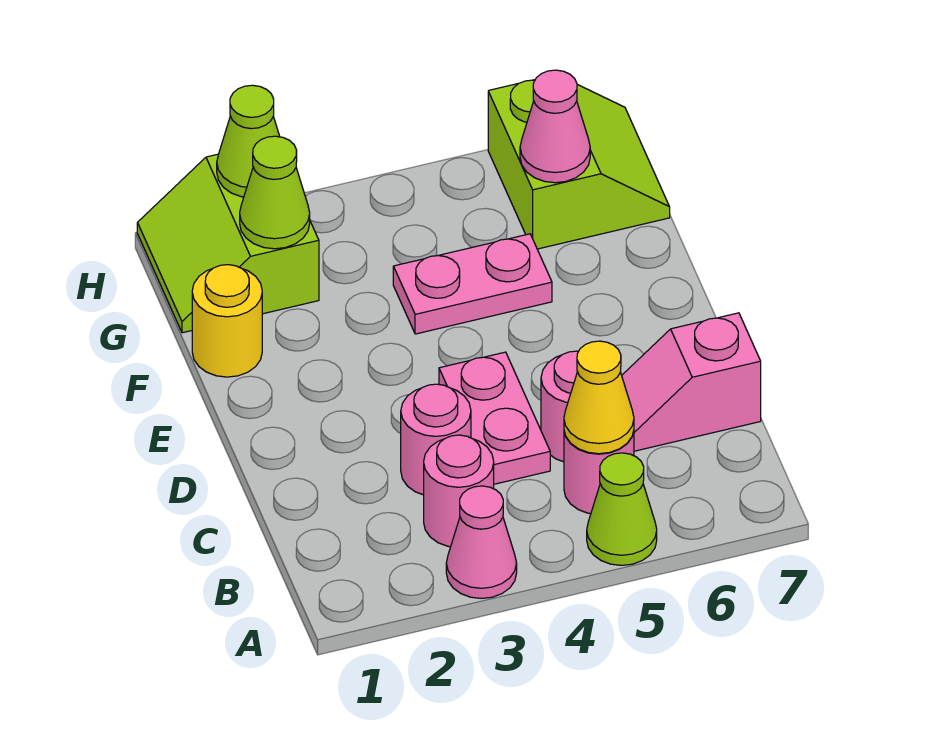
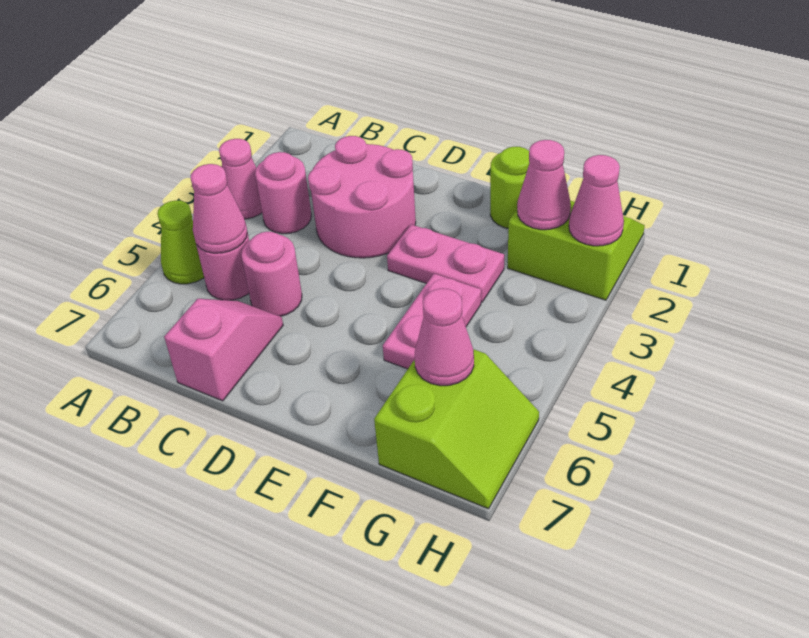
yellow cone B5 level 2 -> pink cone B5 level 2
pink round brick C3 level 1 -> pink round brick C2:D3 level 1
pink plate C4:D4 level 1 -> pink plate E3:F3 level 1
yellow round brick F1 level 1 -> lime round brick F1 level 1
lime cone G2 level 2 -> pink cone G2 level 2
lime slope G6:H7 level 1 top 6 -> lime slope G6:H7 level 1 top G
lime cone H2 level 2 -> pink cone H2 level 2

